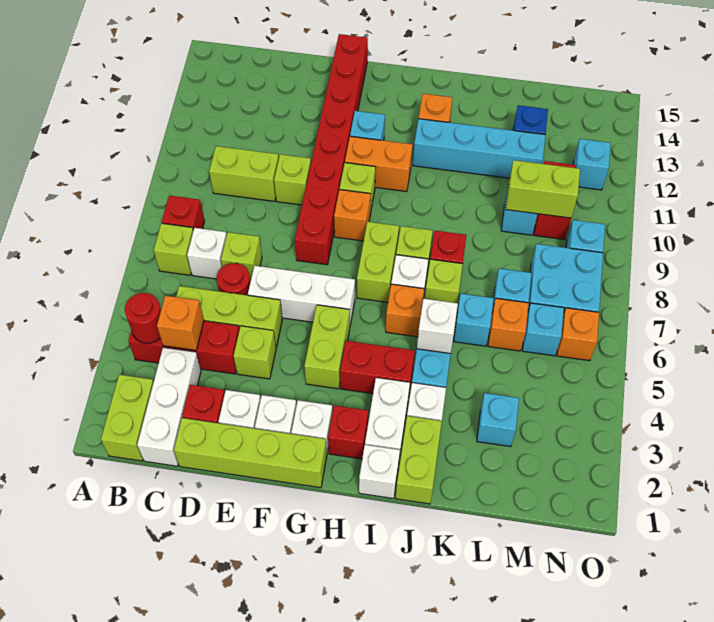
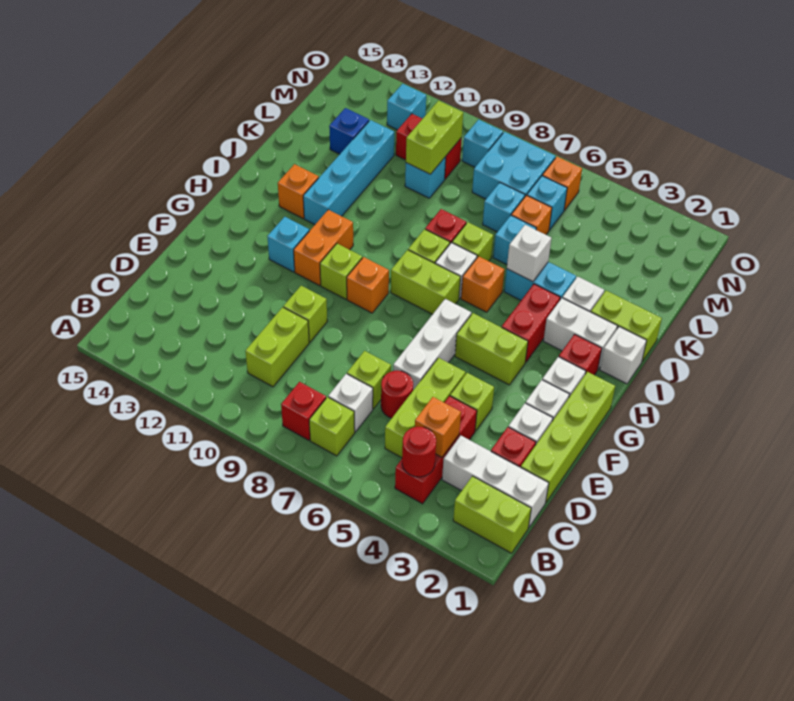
red brick F8:F15 level 1 -> none
cyan brick L3 level 1 -> none

